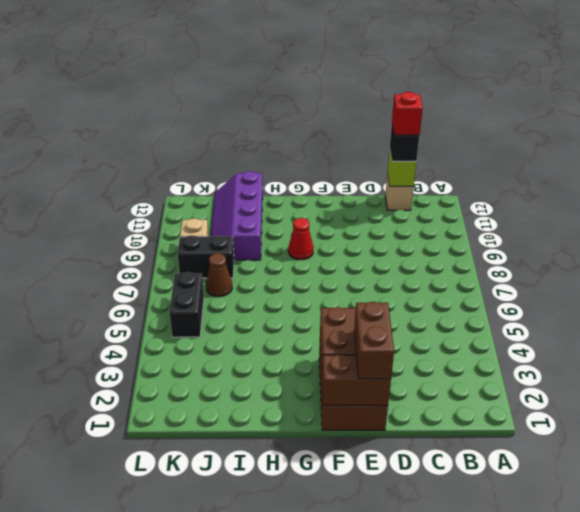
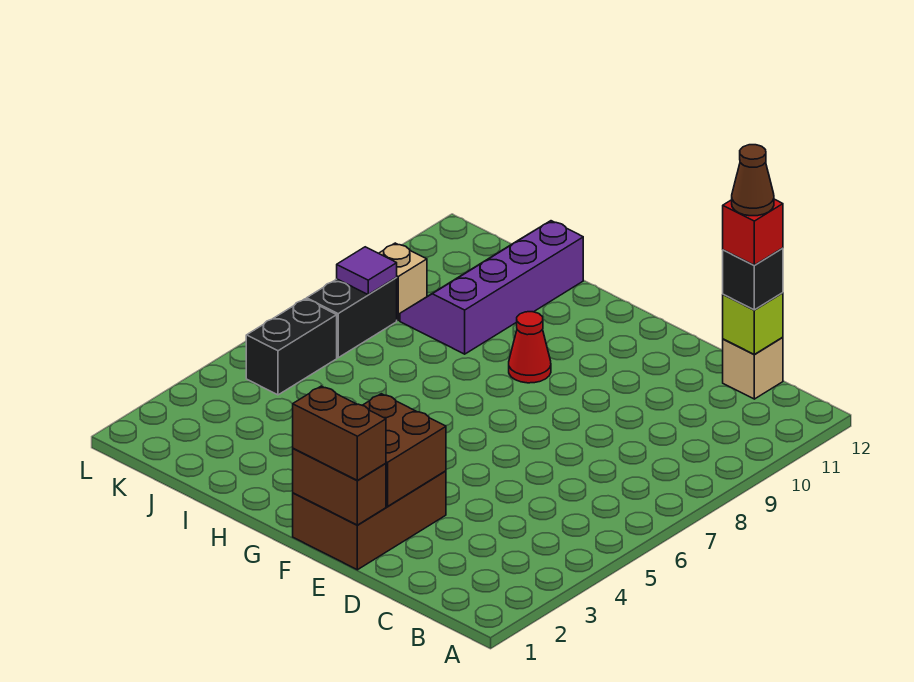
brown brick E1:E2 level 3 -> brown brick E1:F1 level 3
brown cone J7 level 1 -> brown cone C12 level 5
black brick J8:K8 level 1 -> black brick K7:K8 level 1
none -> purple tile K8 level 2

